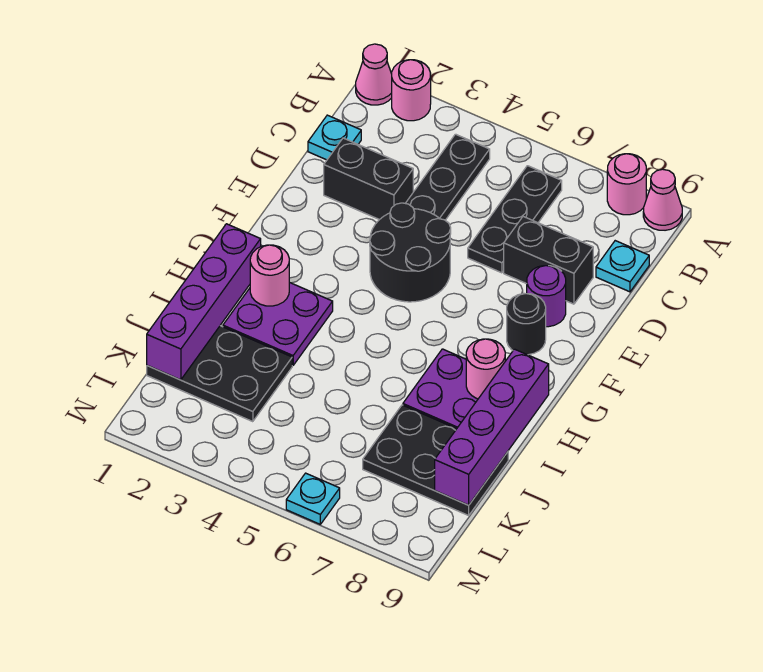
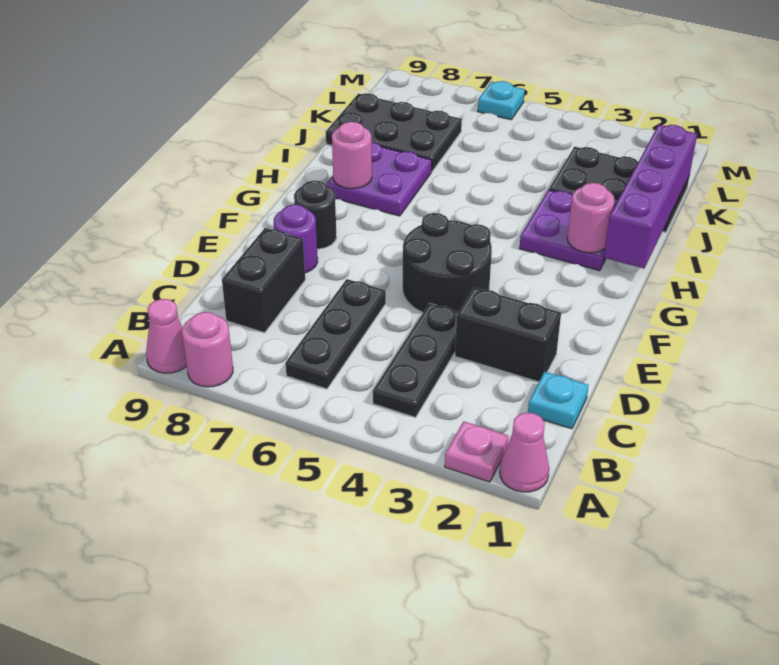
pink round brick A2 level 1 -> pink plate A2 level 1
cyan plate C9 level 1 -> none
black brick D7:D8 level 1 -> black brick C8:D8 level 1
purple brick H9:K9 level 2 -> none

